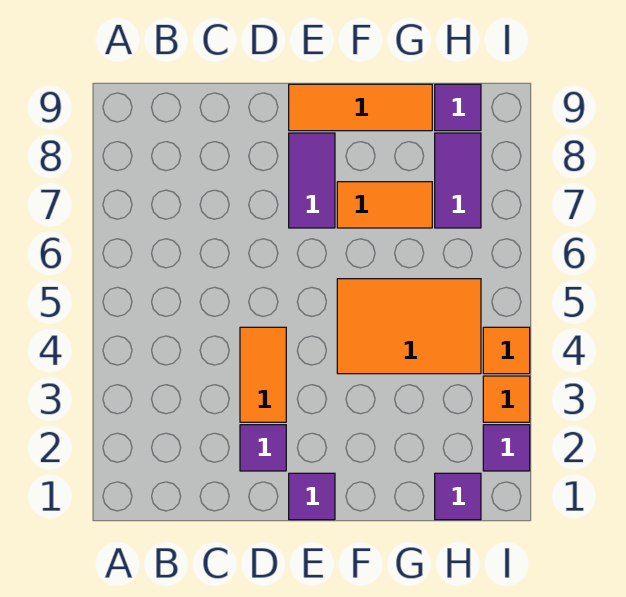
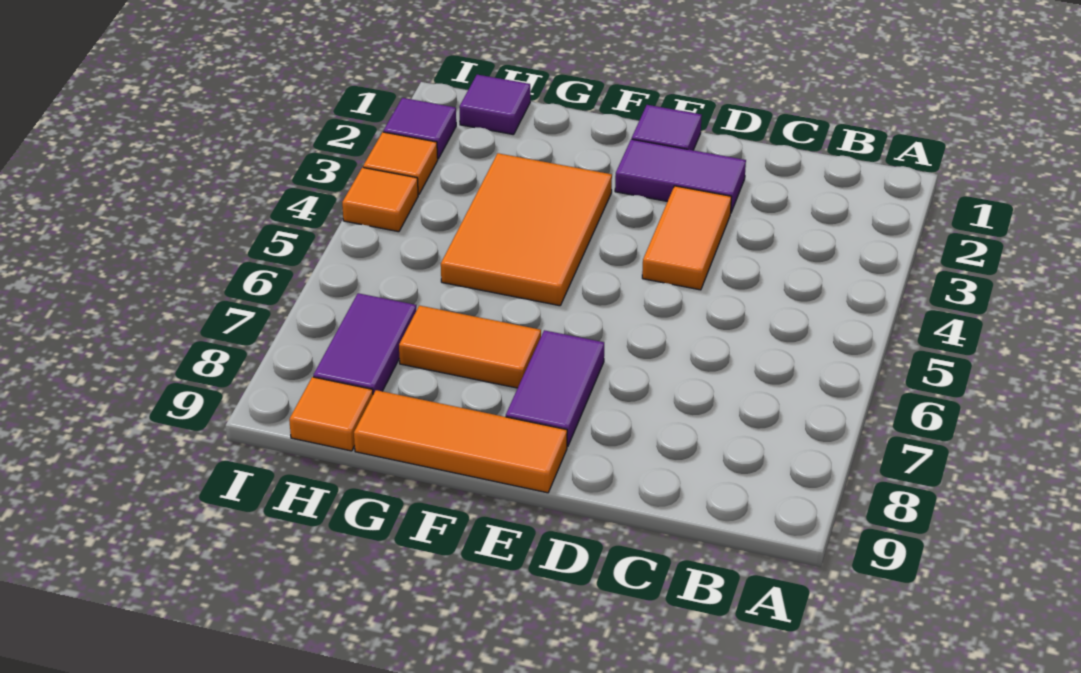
purple tile D2 level 1 -> purple tile D2:E2 level 1
orange tile F4:H5 level 1 -> orange tile F3:G5 level 1
purple tile H9 level 1 -> orange tile H9 level 1

